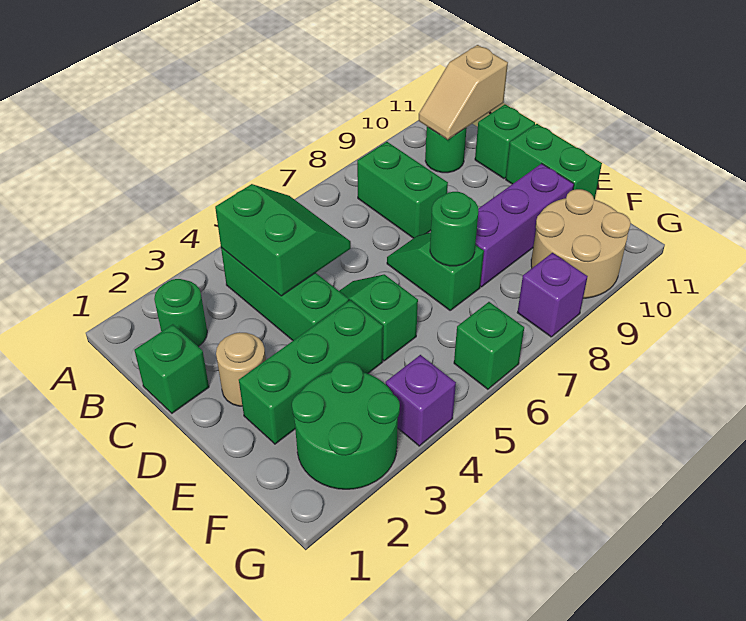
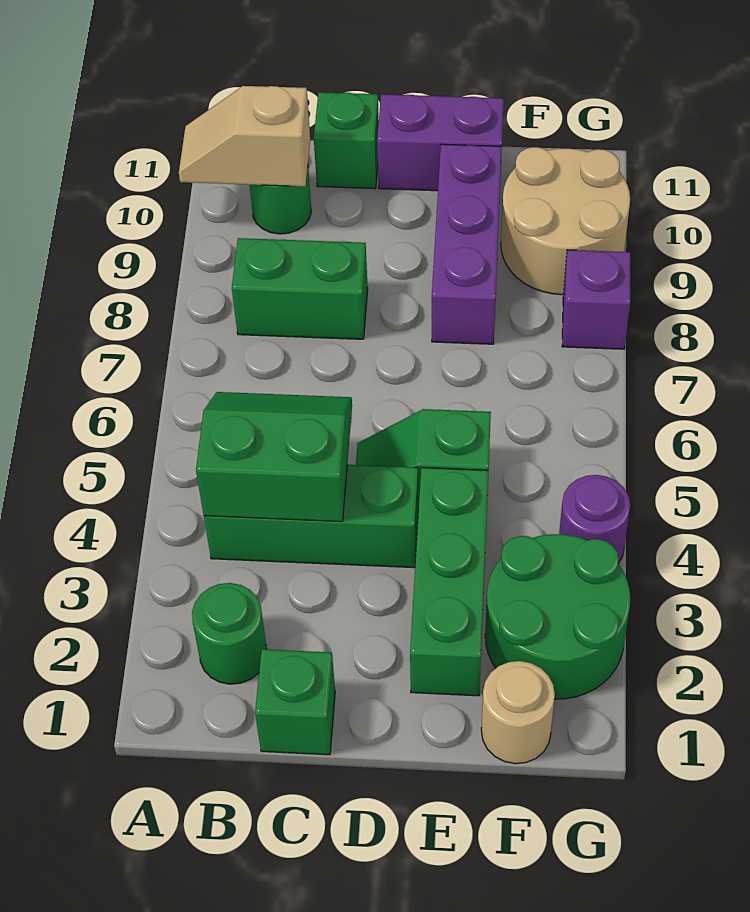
tan slope B10:B11 level 2 top 11 -> tan slope A10:B10 level 2 top B
tan round brick D2 level 1 -> tan round brick F1 level 1
green slope D7:E7 level 1 top E -> none
green brick D11:E11 level 1 -> purple brick D11:E11 level 1
green round brick E7 level 2 -> none
purple brick G4 level 1 -> purple round brick G4 level 1
green brick G6 level 1 -> none

